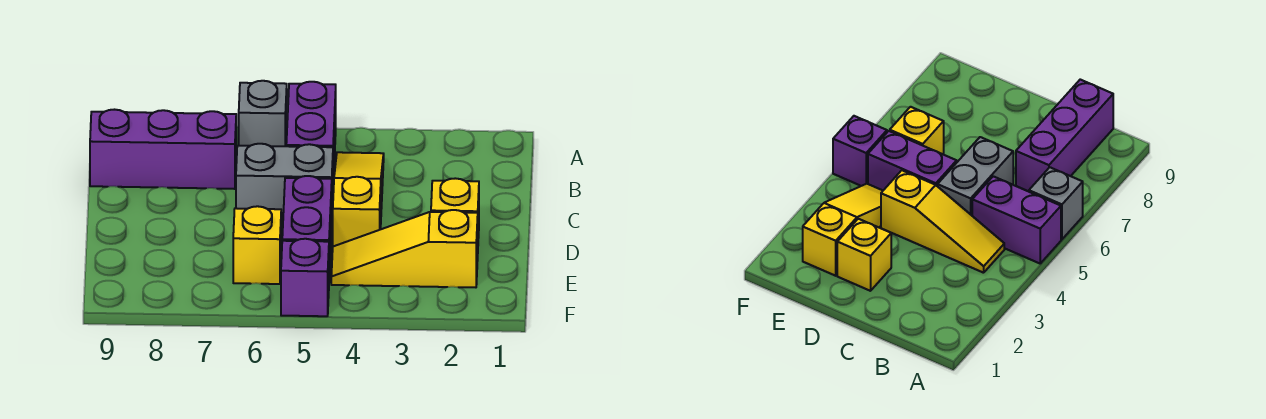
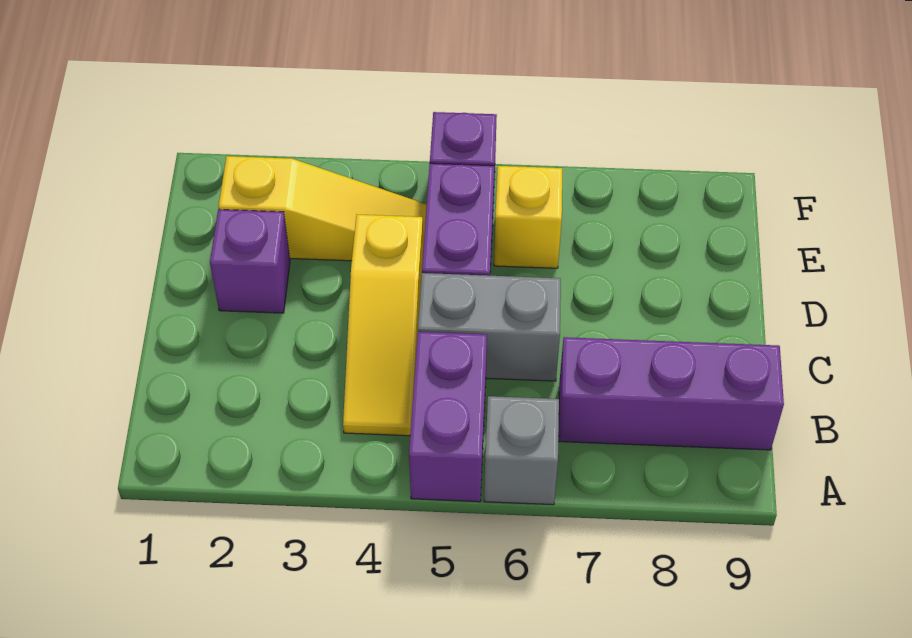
yellow brick D2 level 1 -> purple brick D2 level 1

